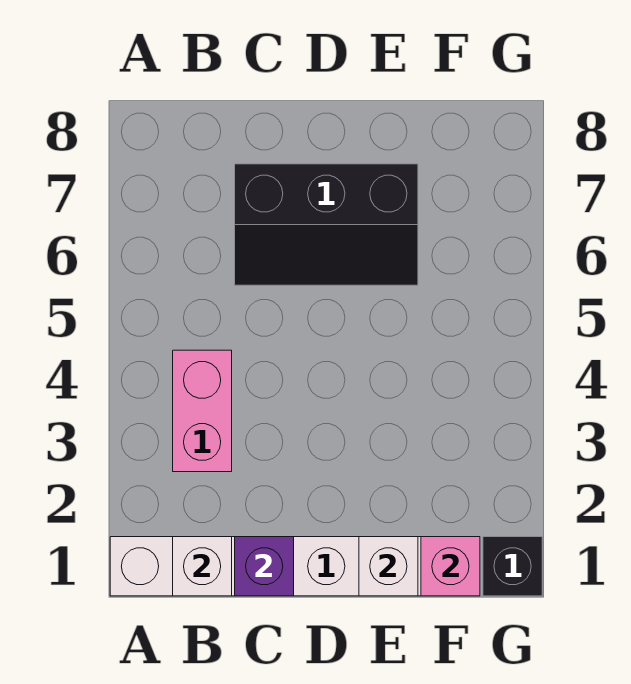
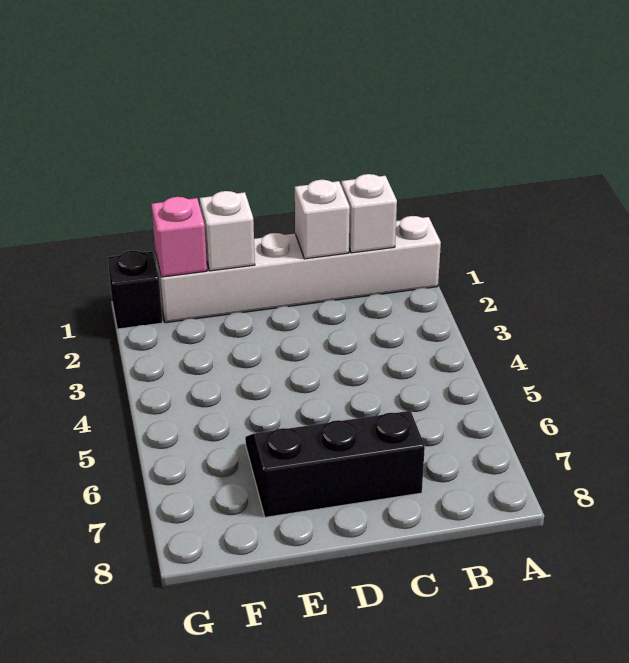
pink brick B3:B4 level 1 -> none
purple brick C1 level 2 -> white brick C1 level 2

